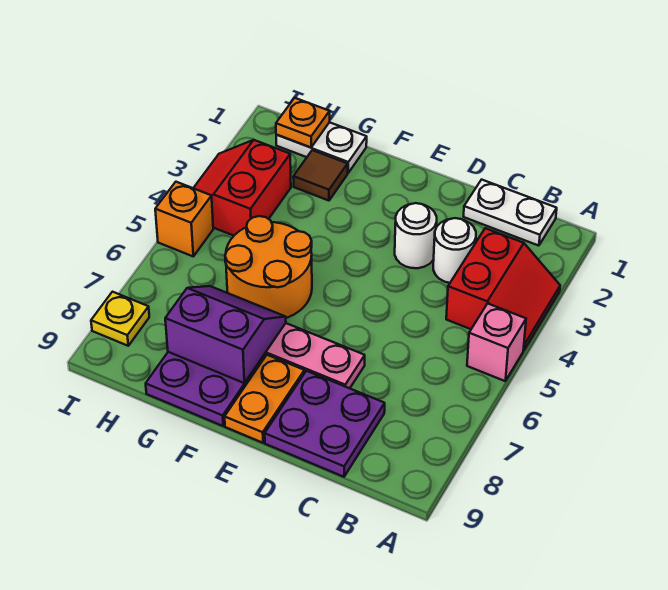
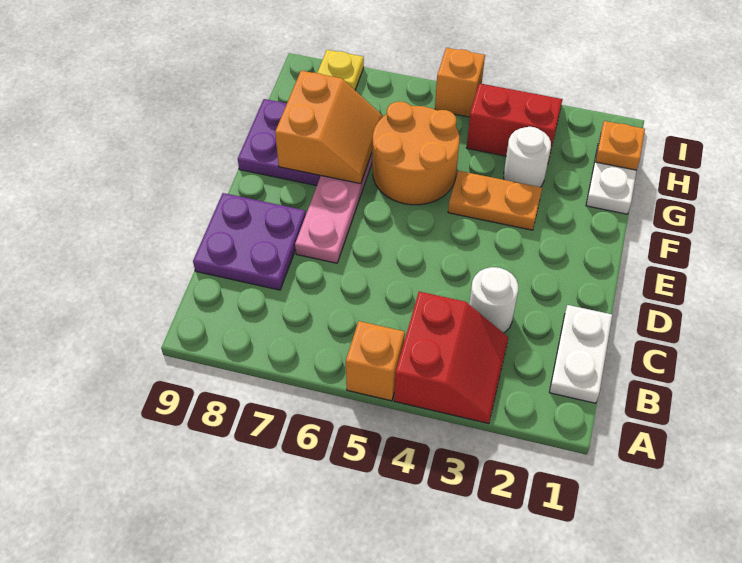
red slope A3:B4 level 1 top B -> red slope A3:B4 level 1 top 4
pink brick A5 level 1 -> orange brick A5 level 1
white round brick D3 level 1 -> white round brick G3 level 1
orange plate E8:E9 level 1 -> orange plate F3:F4 level 1
purple slope F7:G8 level 2 top 8 -> orange slope F7:G8 level 2 top 8
brown tile G2 level 1 -> none

